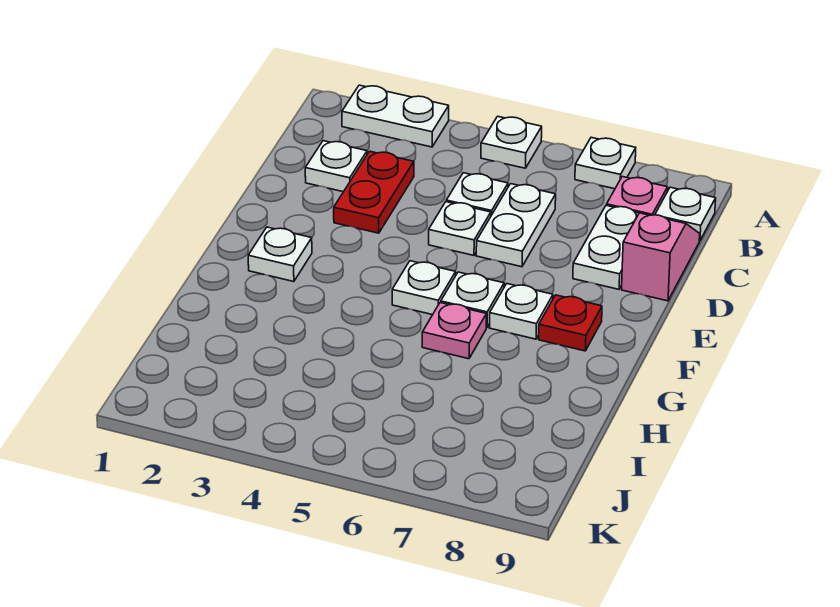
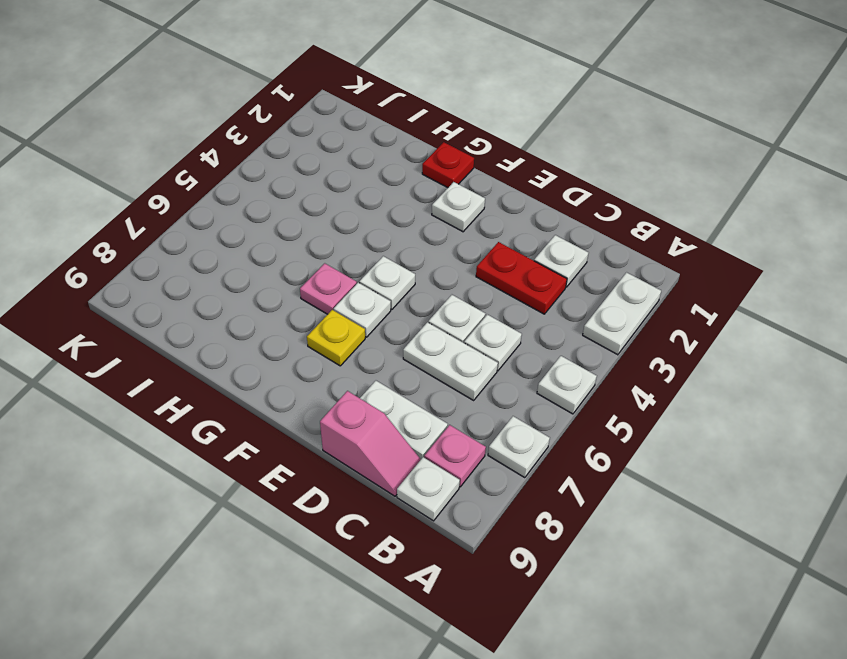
white plate F7 level 1 -> yellow plate F7 level 1
red plate F8 level 1 -> red plate G1 level 1

